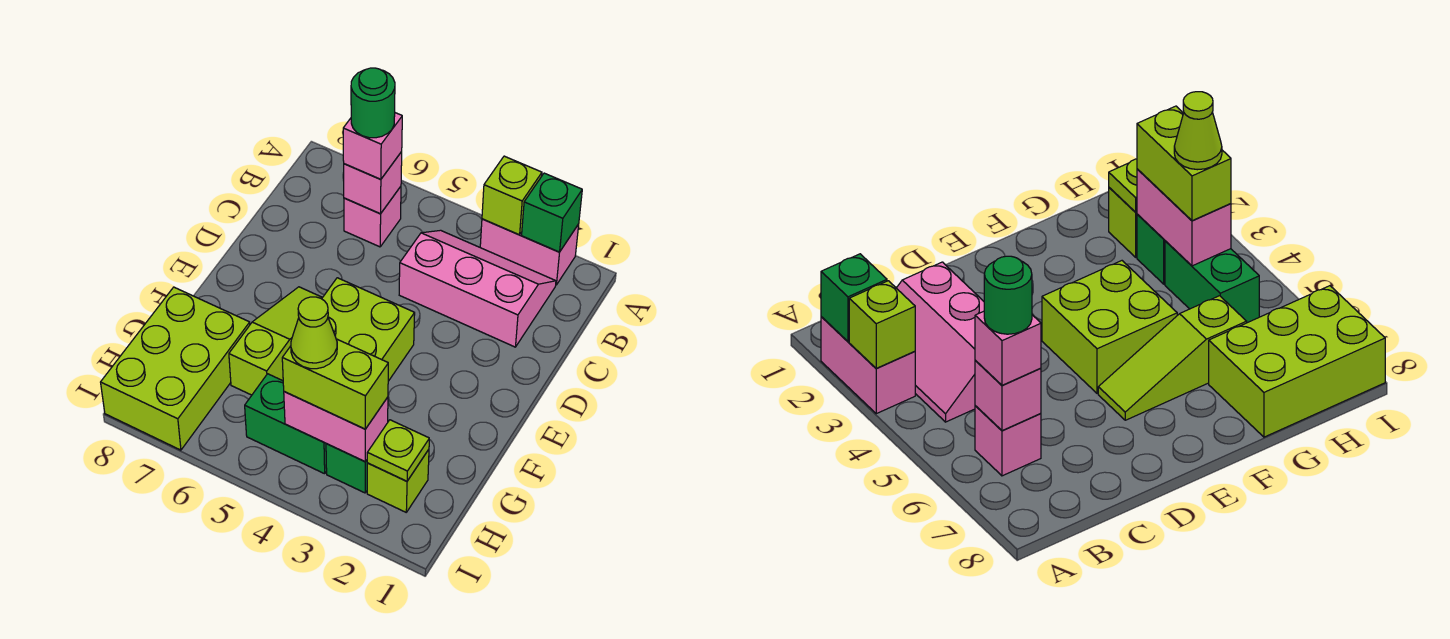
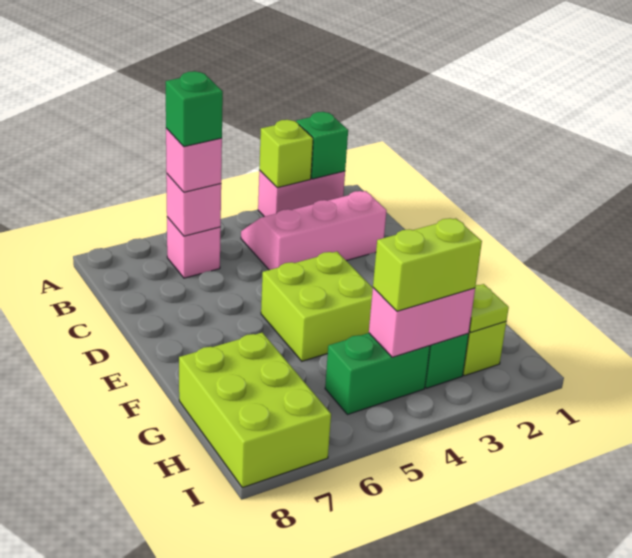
green round brick B6 level 4 -> green brick B6 level 4
lime slope E6:G6 level 1 top G -> none
lime cone H4 level 4 -> none

